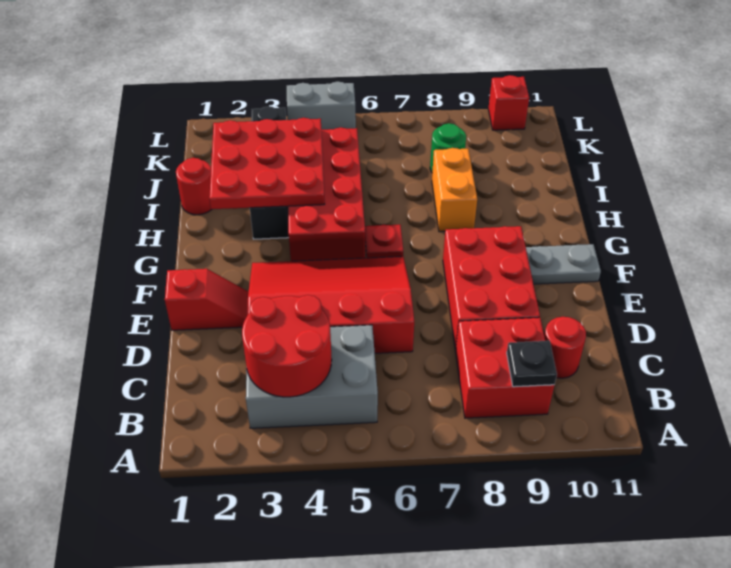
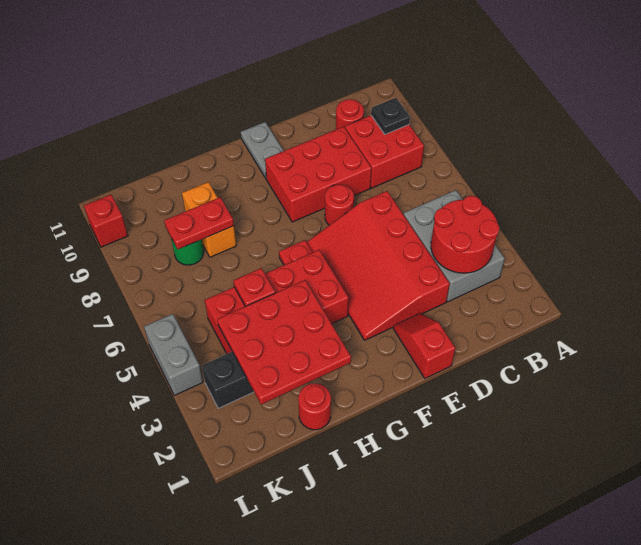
none -> red round brick E7 level 1
orange brick H8:I8 level 1 -> orange brick I8:I9 level 1
none -> red plate I5 level 2
none -> red plate I8:J8 level 2

